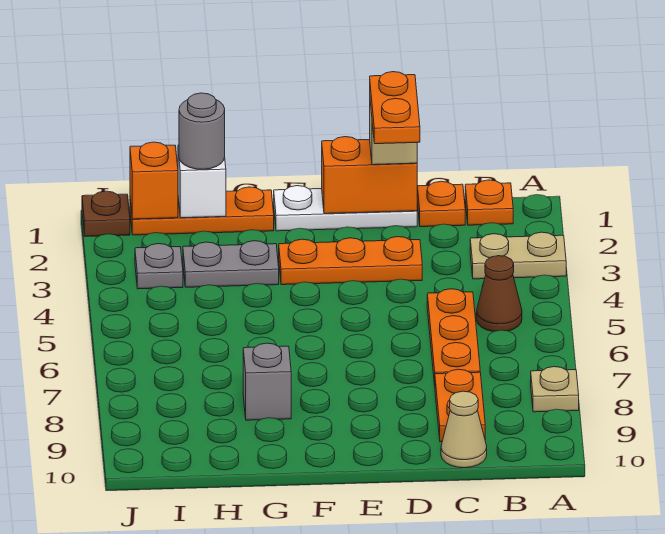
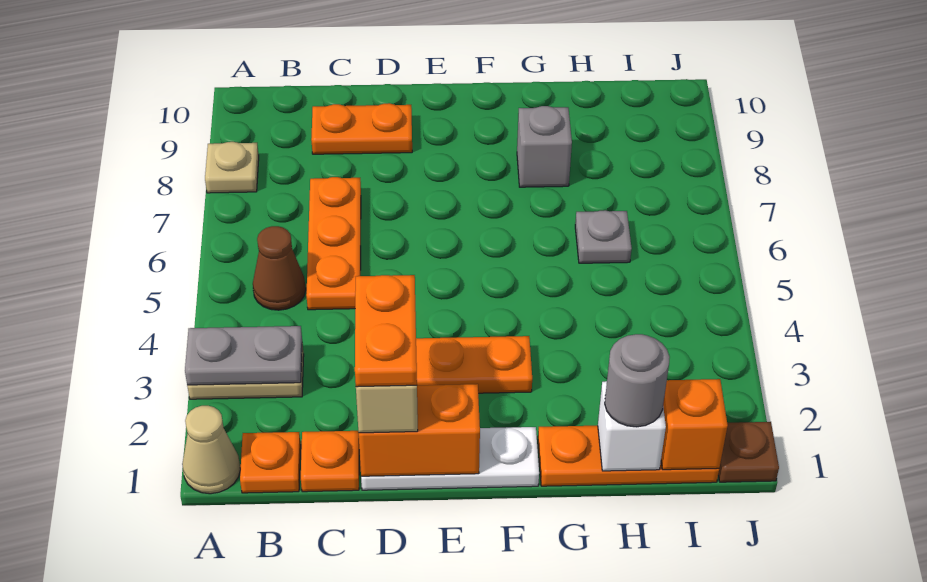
orange plate C8:C9 level 1 -> orange plate C9:D9 level 1
tan cone C10 level 1 -> tan cone A1 level 1
grey plate G3:H3 level 1 -> grey plate A3:B3 level 2
grey plate I3 level 1 -> grey plate H6 level 1

